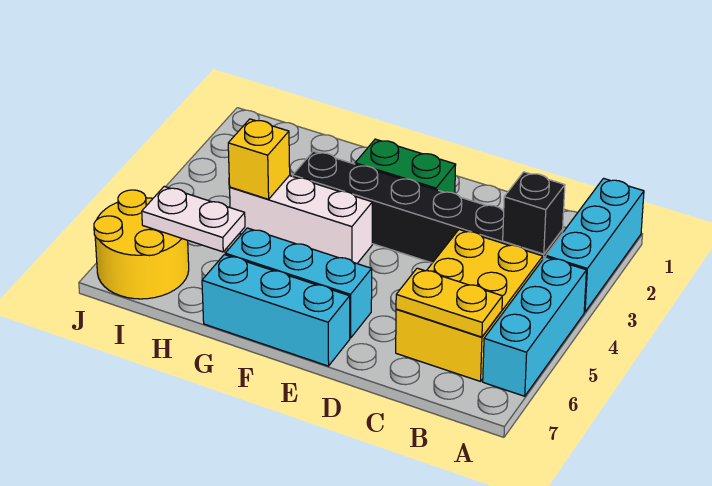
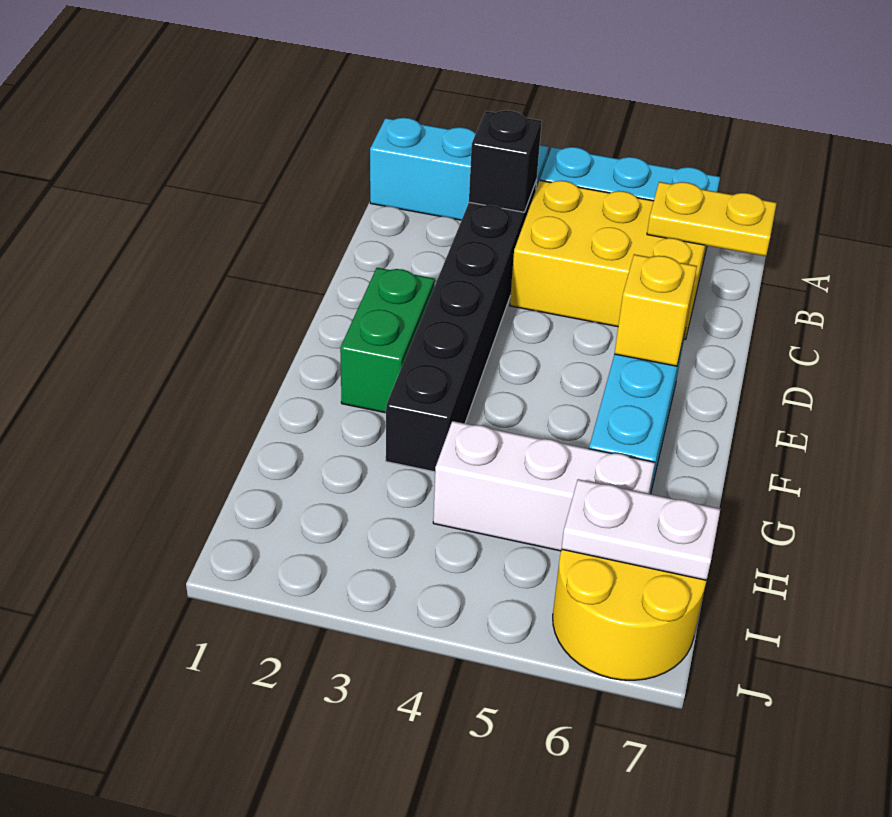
yellow plate B6:C6 level 2 -> yellow plate B6:B7 level 2
cyan brick E7:G7 level 1 -> none
white brick F4:H4 level 1 -> white brick H4:H6 level 1
yellow brick H4 level 2 -> yellow brick E6 level 2
white plate H6:I6 level 2 -> white plate I6:I7 level 2

